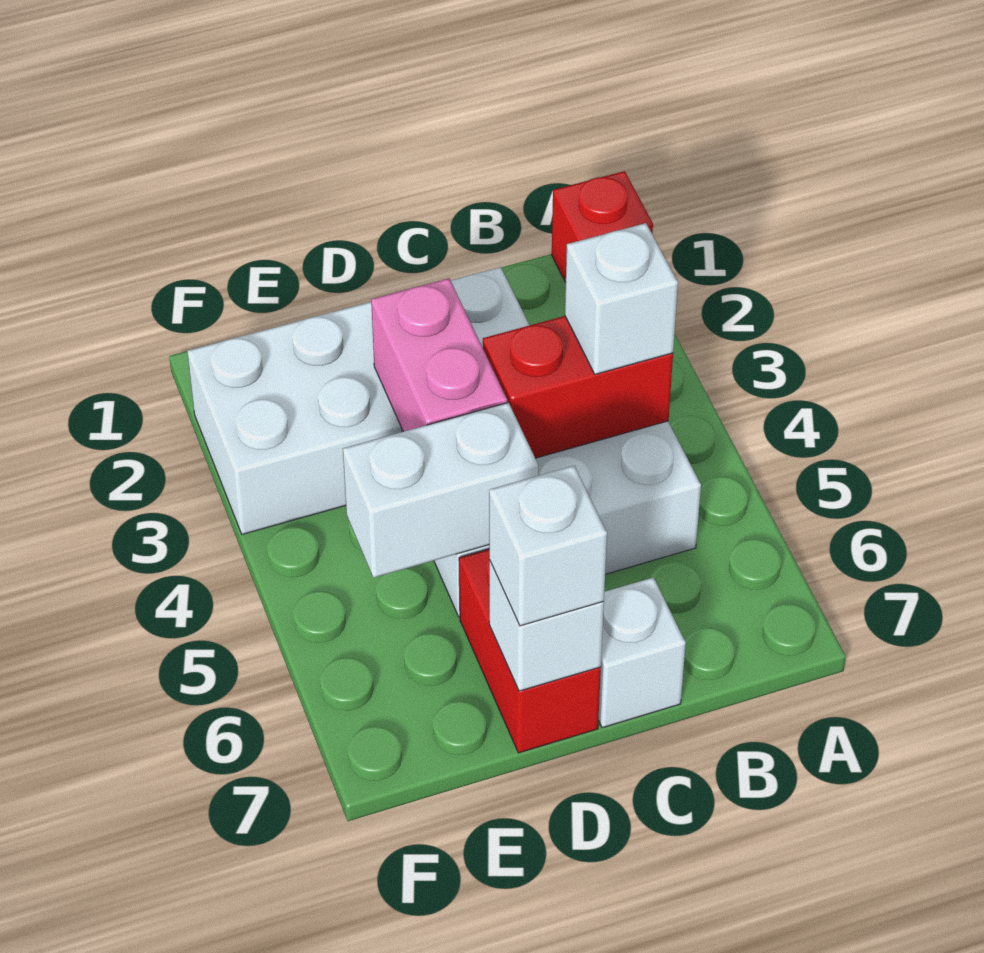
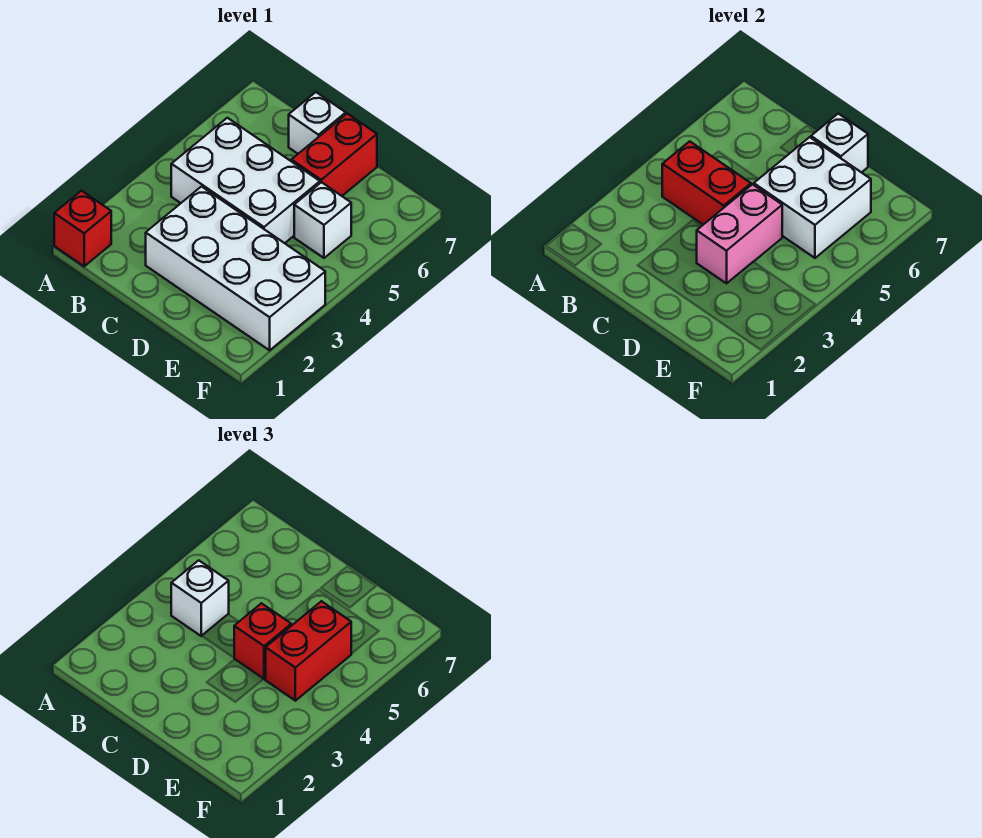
none -> red brick D4 level 3
white brick D5:E5 level 2 -> white brick D5:E6 level 2
white brick D7 level 3 -> white brick E5 level 1
none -> red brick E4:E5 level 3

